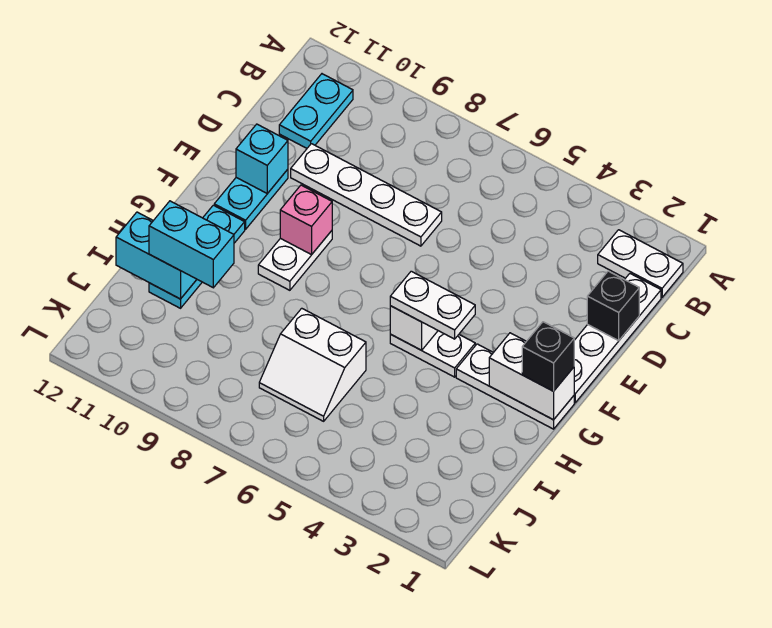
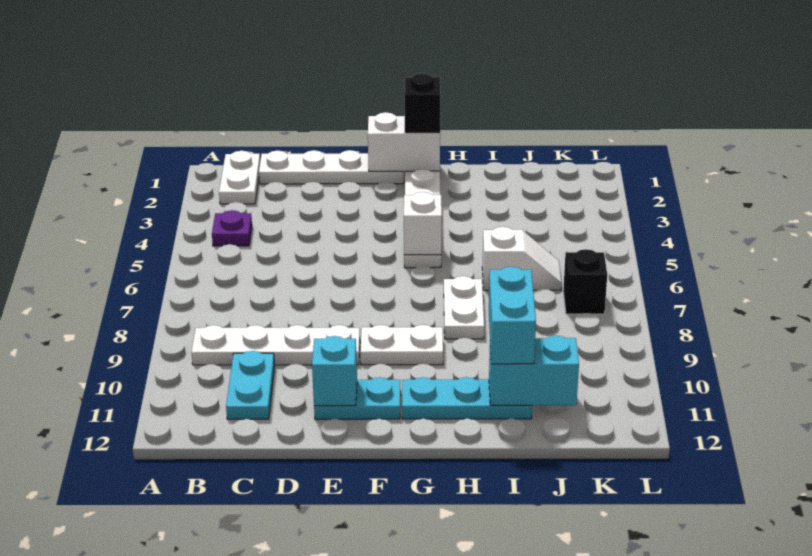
none -> purple plate B4 level 1
cyan plate B11:C11 level 1 -> cyan plate C10:C11 level 1
black brick D1 level 2 -> black brick K7 level 1
white plate D7:D10 level 1 -> white plate B9:E9 level 1
pink brick F9 level 2 -> none
white brick G1:G2 level 2 -> white brick F1:G1 level 2
white plate G4:G5 level 3 -> white plate H7:H8 level 1
white slope I6:J7 level 1 top I -> white slope I6:J6 level 1 top I
cyan brick I11:I12 level 2 -> cyan brick I11:J11 level 2

